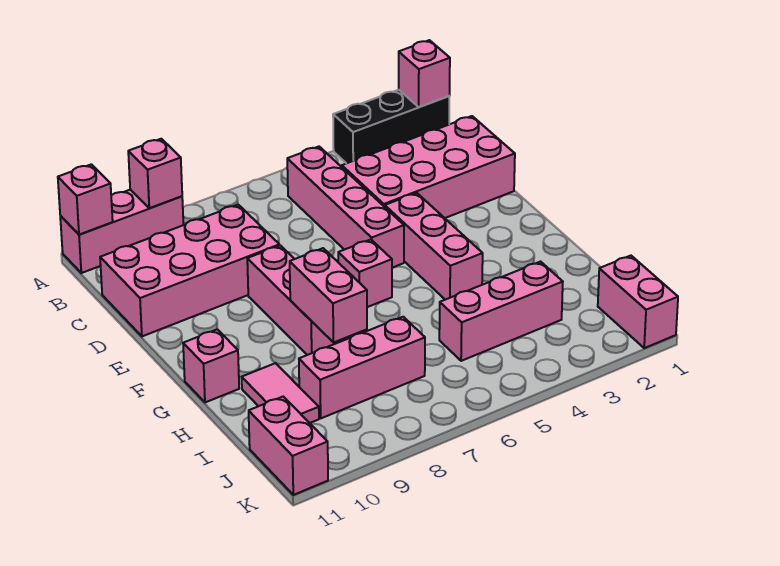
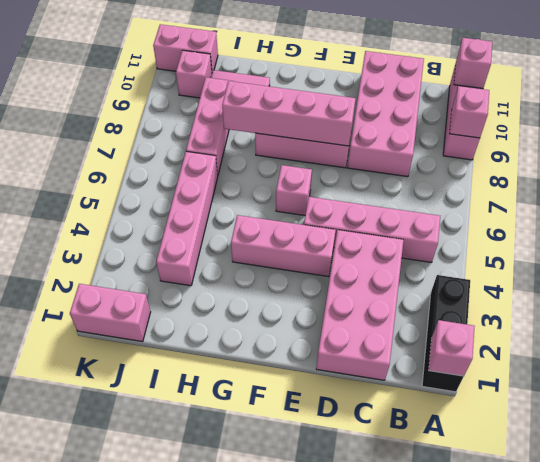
pink brick G8:H8 level 2 -> pink brick E8:H8 level 2
pink brick G11 level 1 -> pink brick J10 level 1
pink brick I3:I5 level 1 -> pink brick I3:I6 level 1

